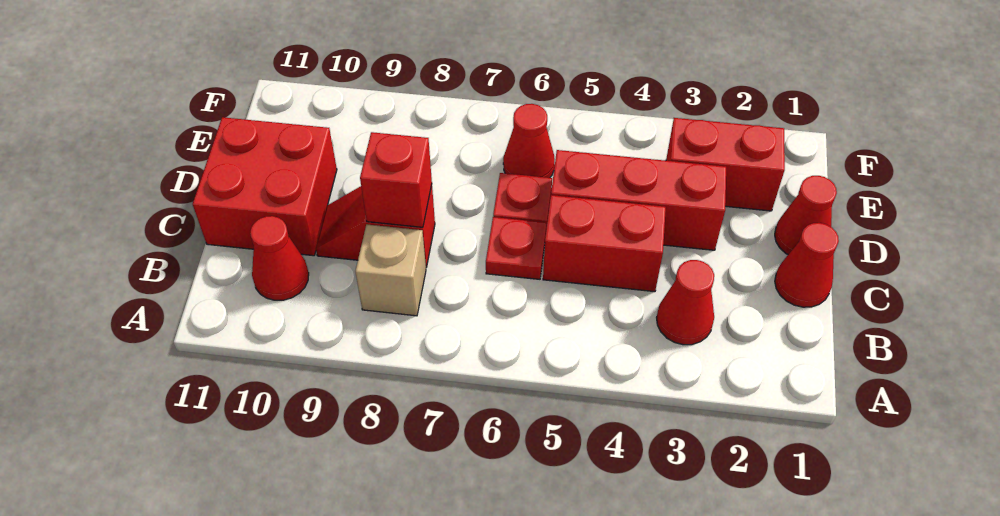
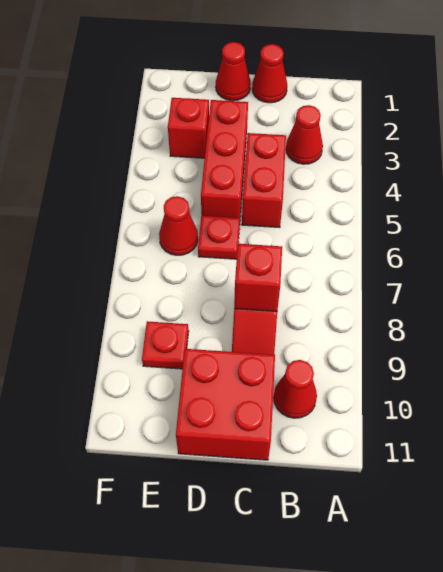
tan brick B8 level 1 -> none
red plate C6 level 1 -> red plate E9 level 1
red brick E2:E3 level 1 -> red brick E3 level 1

